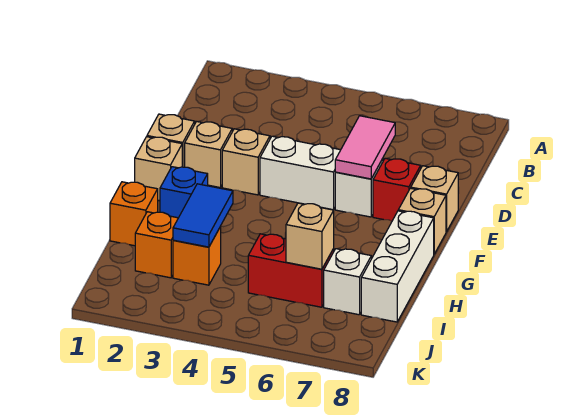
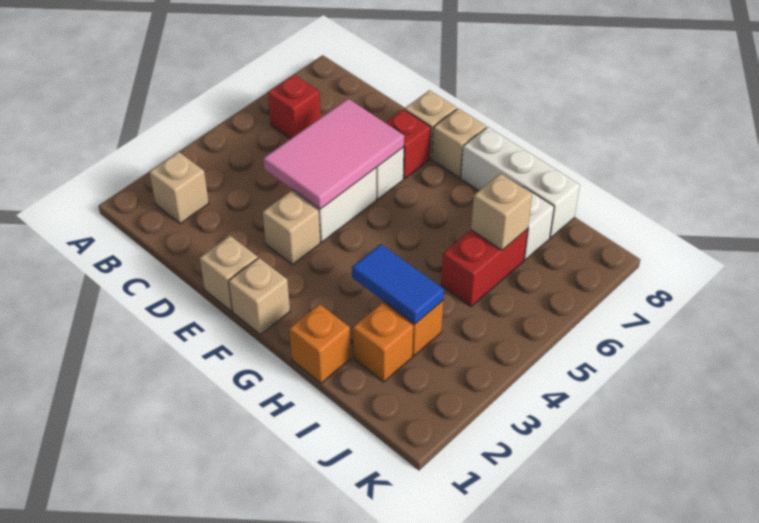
none -> red brick B6 level 1
pink tile D6:E6 level 2 -> pink tile D4:E6 level 2
tan brick E2 level 1 -> tan brick B2 level 1
blue brick G2 level 1 -> none

